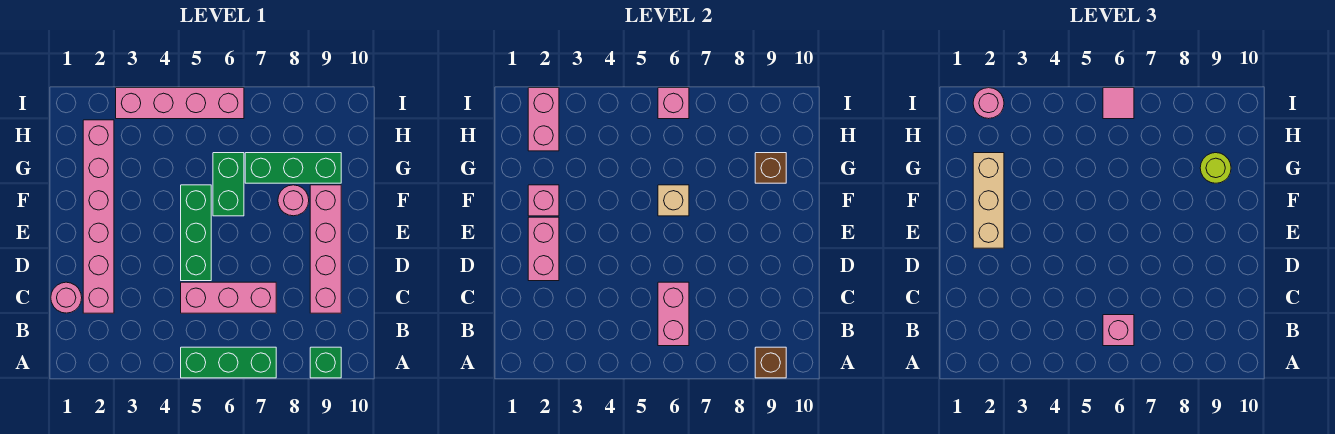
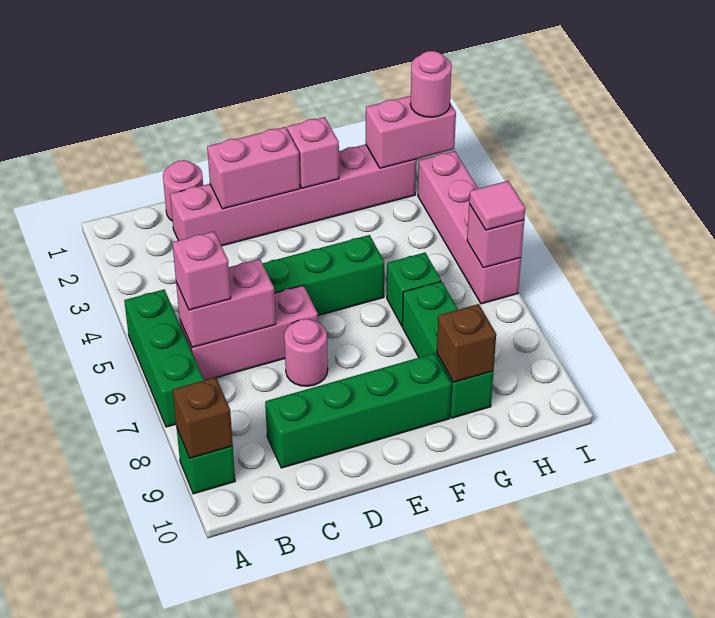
pink brick C5:C7 level 1 -> pink brick B6:D6 level 1
pink brick C9:F9 level 1 -> green brick C9:F9 level 1
tan brick E2:G2 level 3 -> none
green brick F6:G6 level 1 -> green brick G6 level 1
tan brick F6 level 2 -> none
pink round brick F8 level 1 -> pink round brick D7 level 1
lime round brick G9 level 3 -> none

